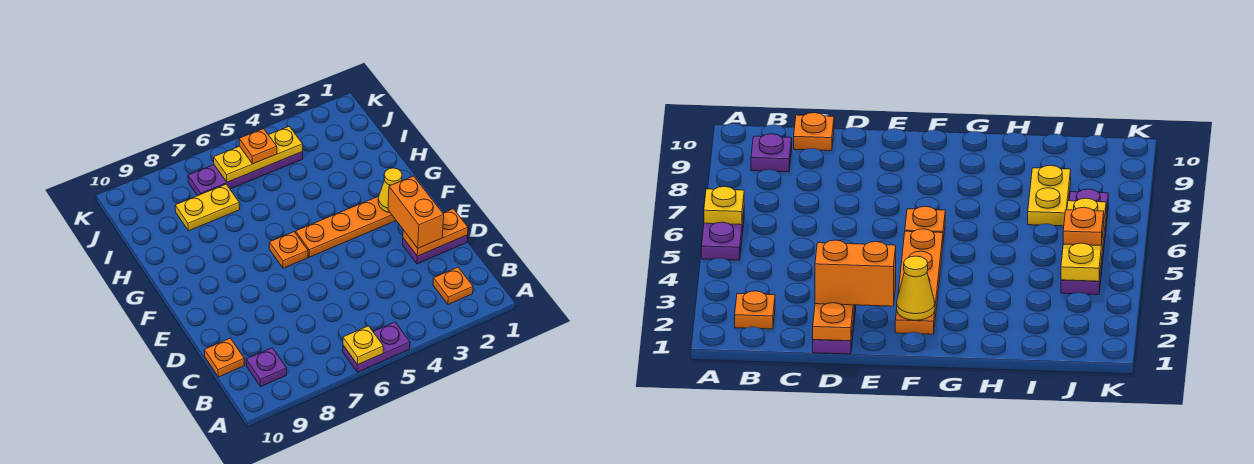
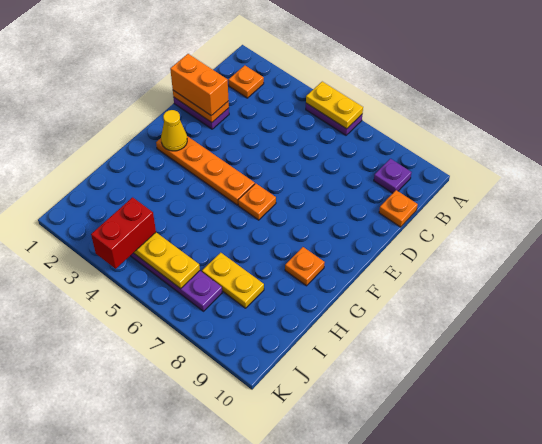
yellow plate A6 level 2 -> yellow plate A5:A6 level 2
orange brick D2:E2 level 3 -> orange brick D1:D2 level 3
none -> red brick J4:K4 level 3
orange plate J5 level 3 -> orange plate G9 level 1

